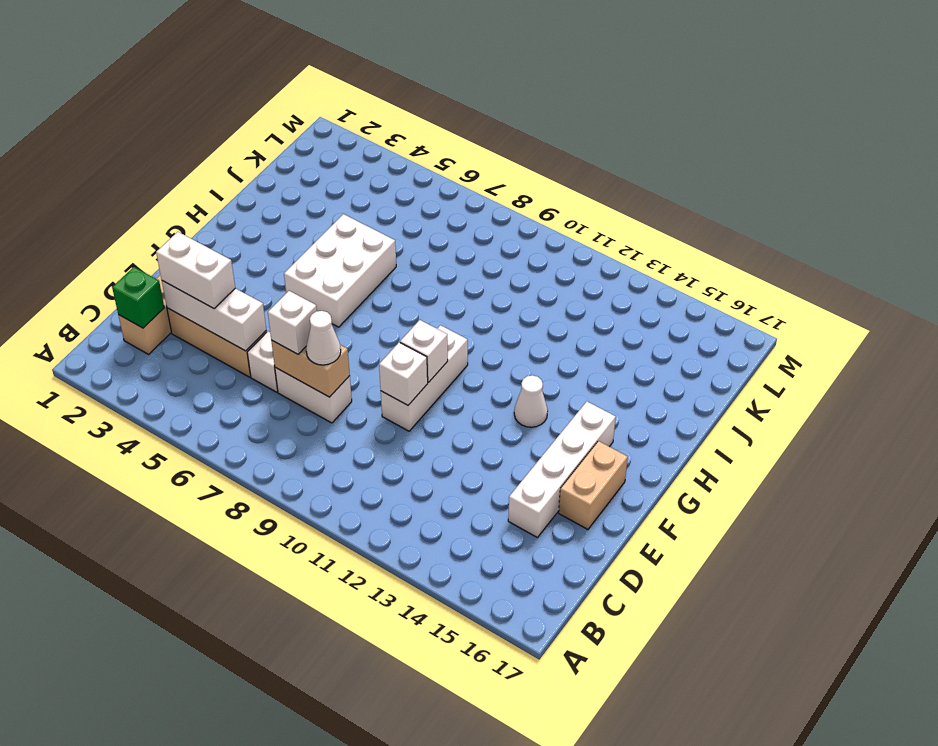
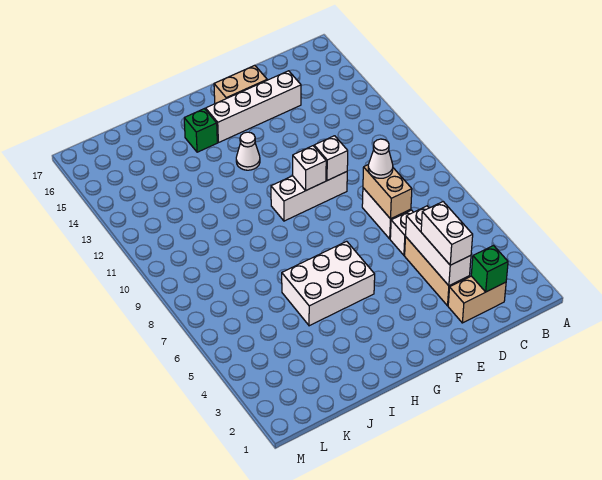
white brick D7 level 3 -> none
none -> green brick H15 level 1

